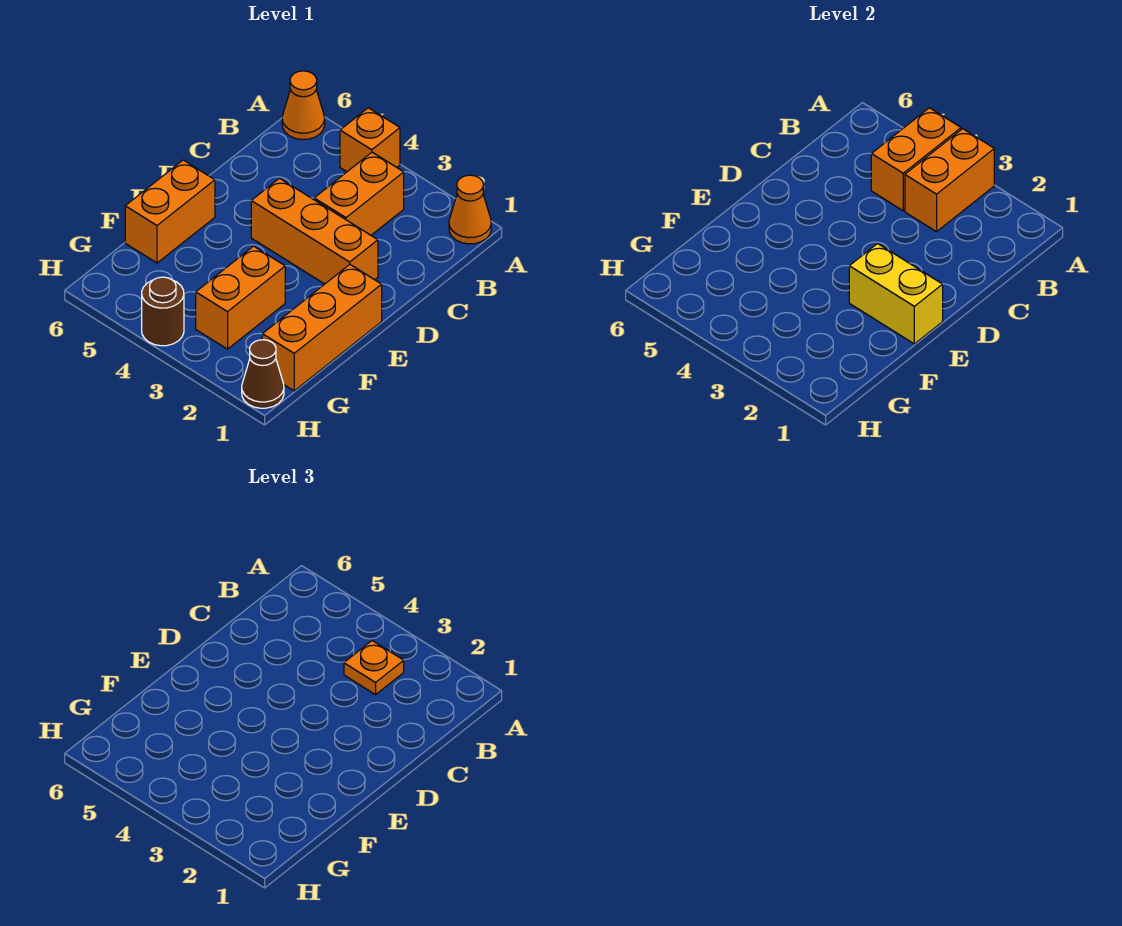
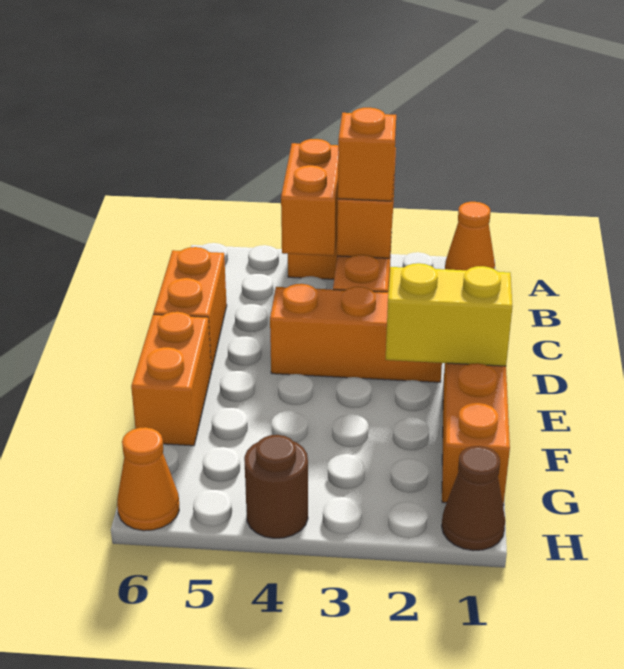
orange cone A6 level 1 -> orange cone H6 level 1
orange plate B3 level 3 -> orange brick B3 level 3
orange brick F3:G3 level 1 -> orange brick C6:D6 level 1

